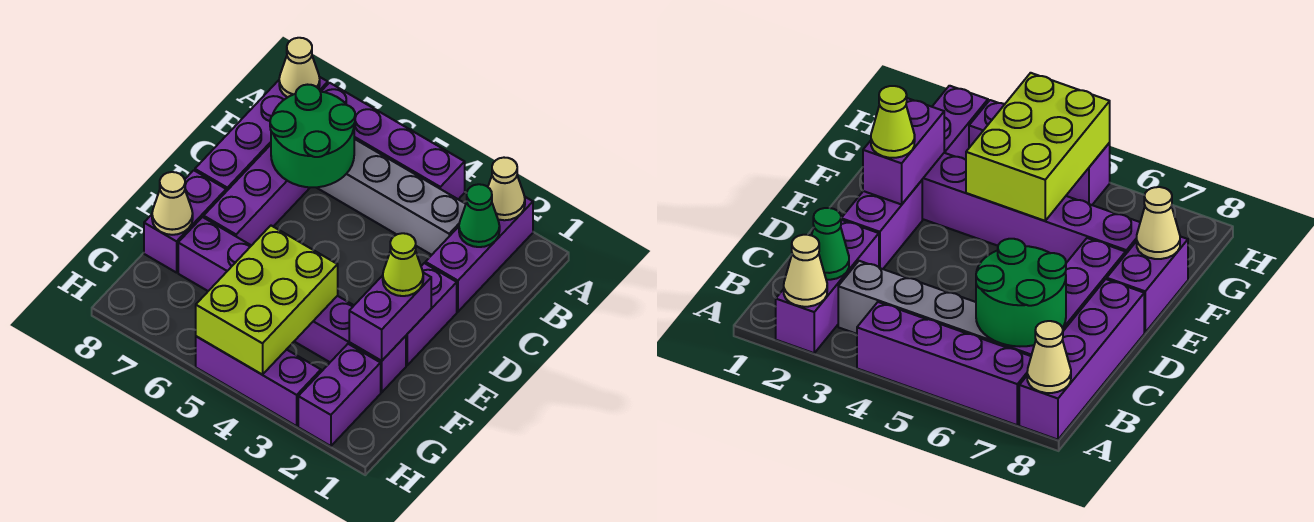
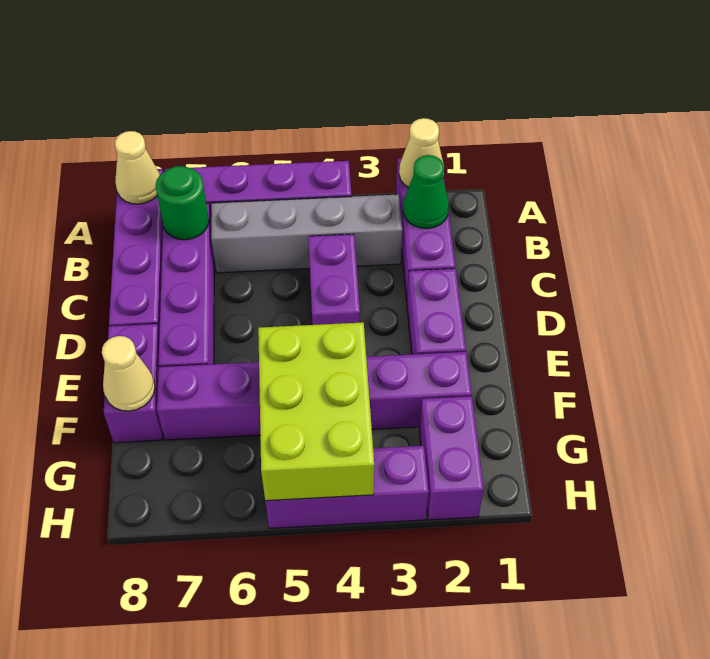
green round brick B6:C7 level 2 -> green round brick B7 level 2
purple brick E2:F2 level 2 -> purple brick C4:D4 level 1
lime cone E2 level 3 -> none

